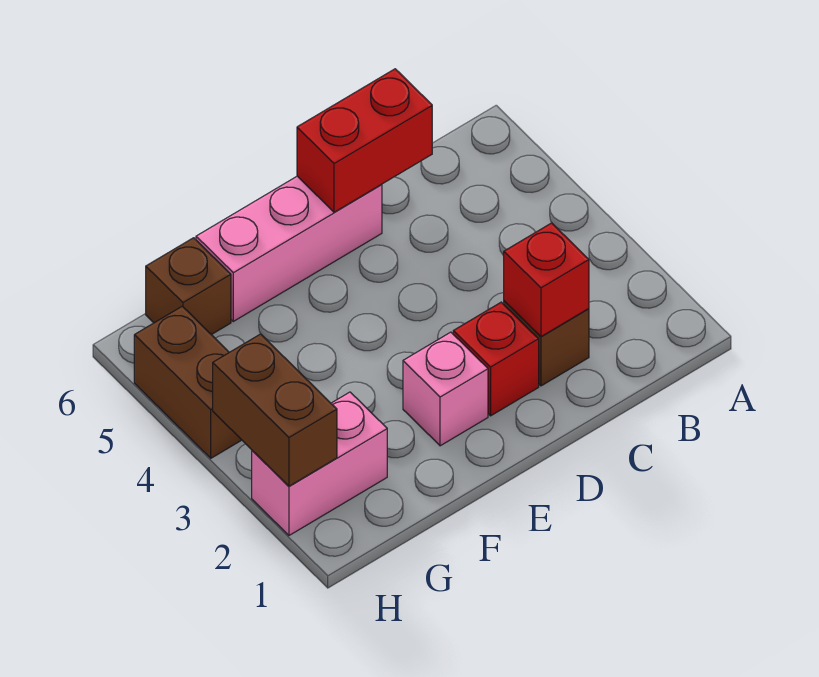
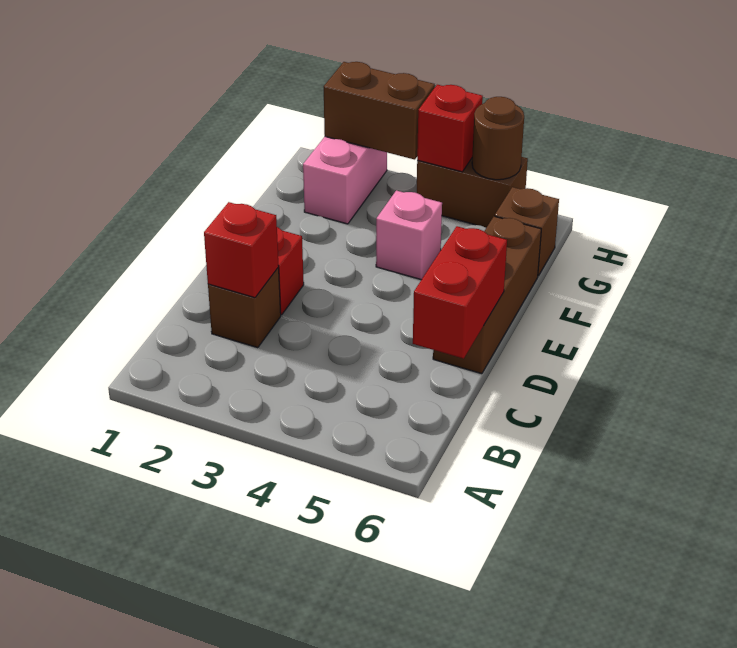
pink brick D6:F6 level 1 -> brown brick D6:F6 level 1
pink brick E2 level 1 -> pink brick F4 level 1
none -> red brick H4 level 2
none -> brown round brick H5 level 2

